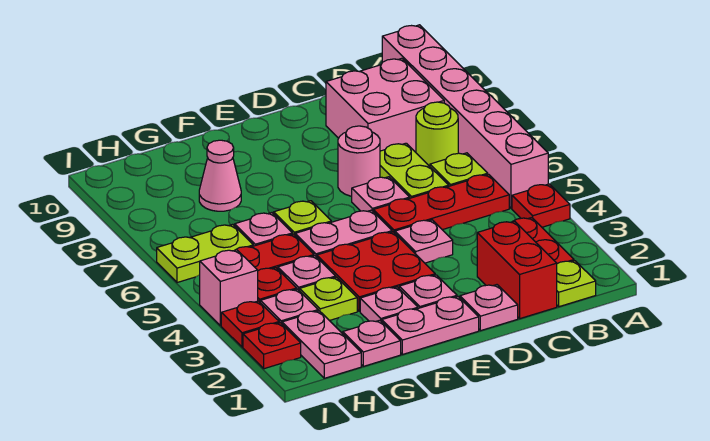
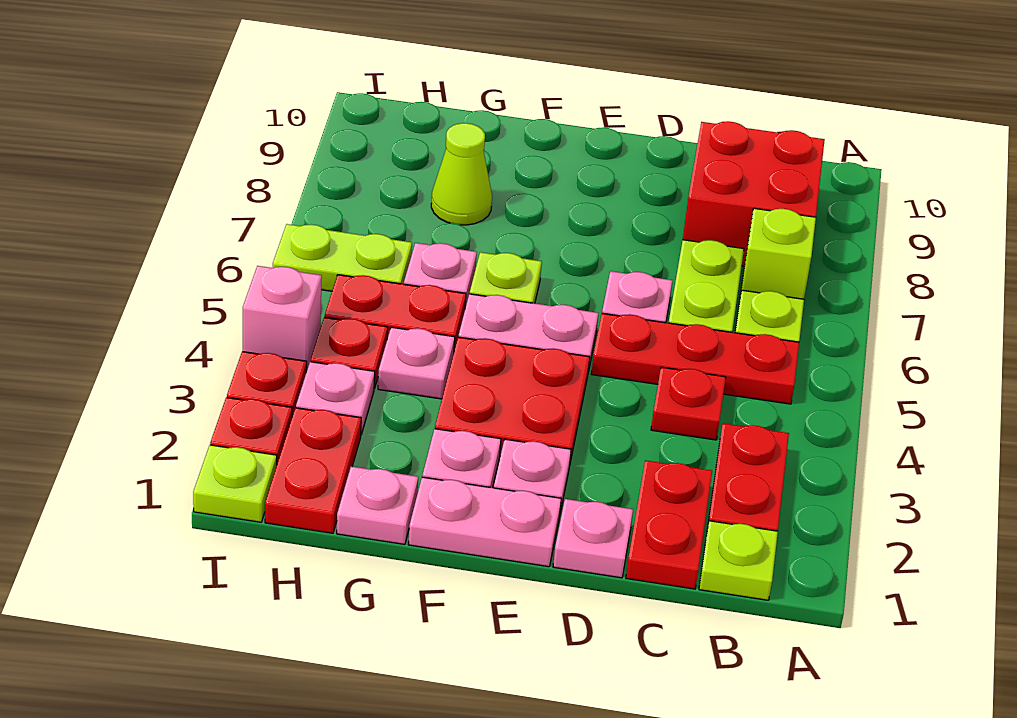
red plate A4 level 1 -> red plate C4 level 1
pink brick A5:A10 level 1 -> none
lime round brick B7 level 1 -> lime brick B7 level 1
pink brick B8:C9 level 1 -> red brick B8:C9 level 1
red brick C1:C2 level 1 -> red plate C1:C2 level 1
pink plate D4 level 1 -> none
pink round brick D7 level 1 -> none
lime plate G3 level 1 -> lime plate I1 level 1
pink cone G8 level 1 -> lime cone G8 level 1
pink plate H1:H2 level 1 -> red plate H1:H2 level 1

